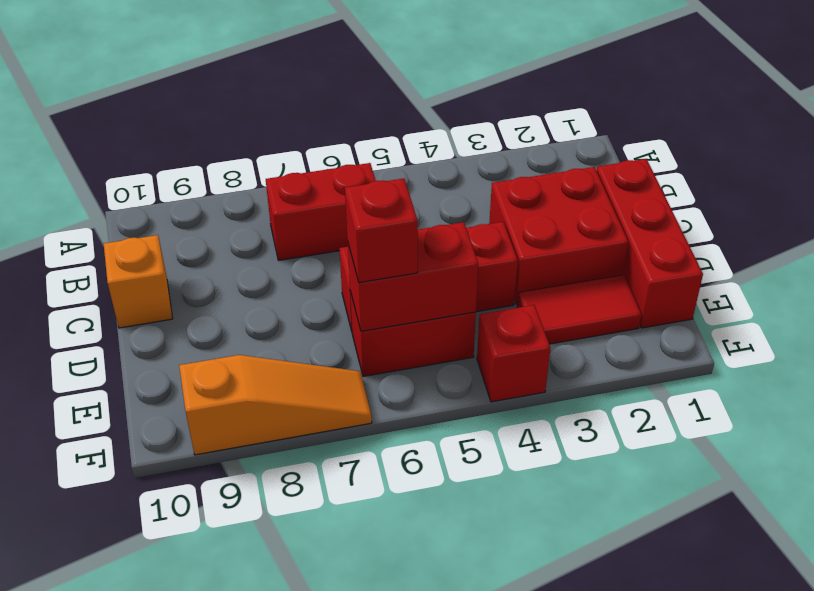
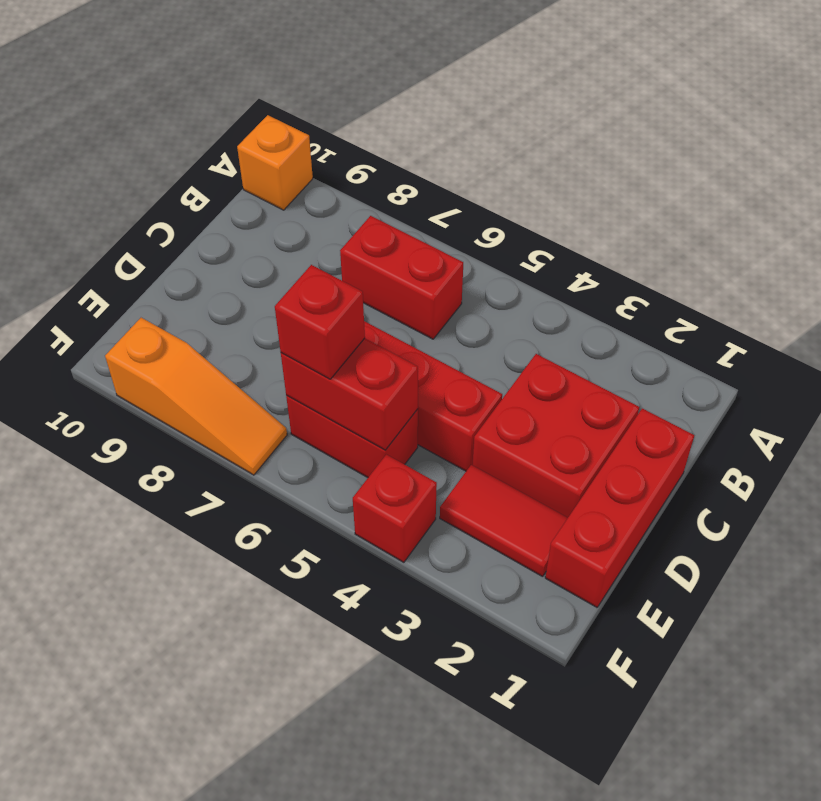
orange brick C10 level 1 -> orange brick A10 level 1

